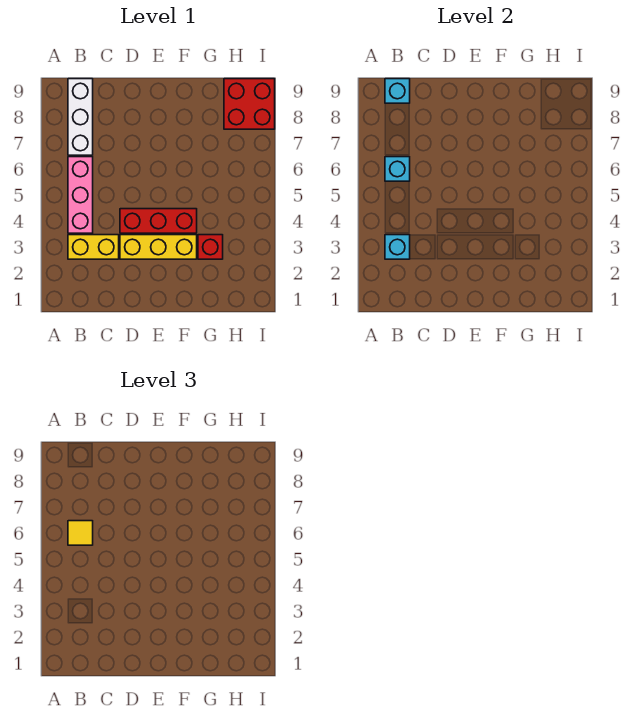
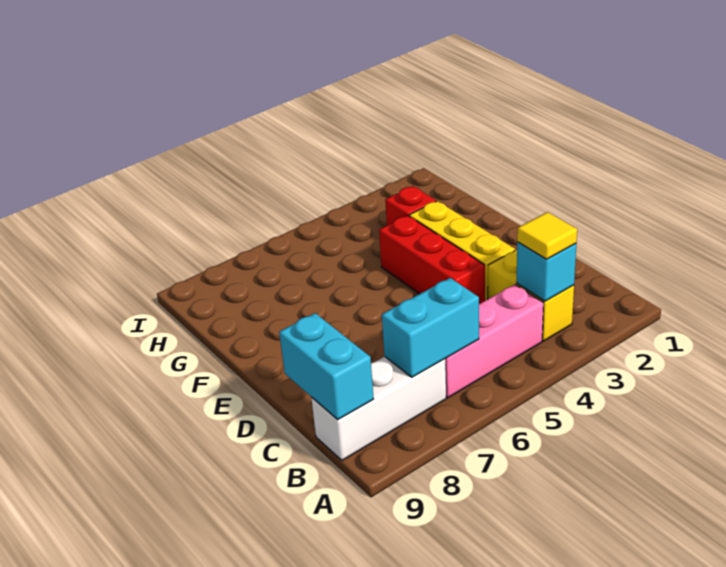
cyan brick B6 level 2 -> cyan brick B6:B7 level 2
yellow tile B6 level 3 -> yellow tile B3 level 3
cyan brick B9 level 2 -> cyan brick B9:C9 level 2
red brick H8:I9 level 1 -> none

